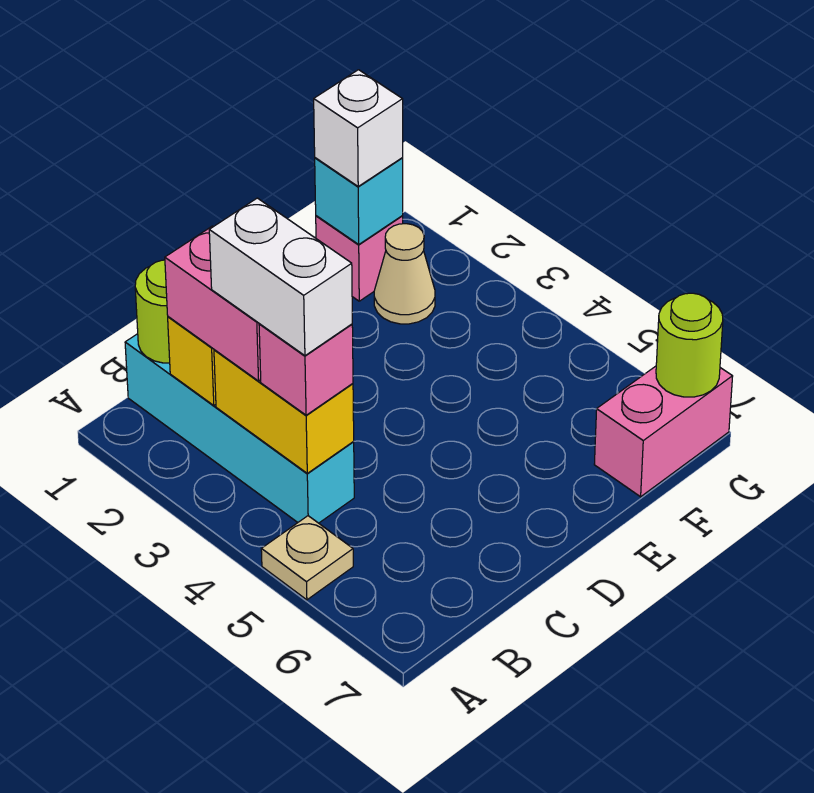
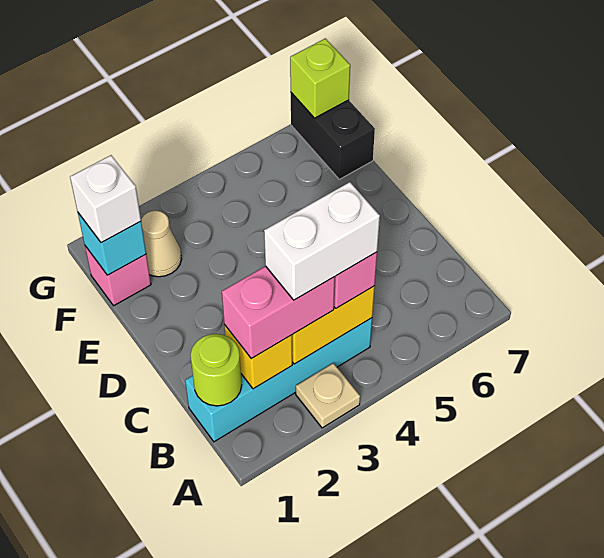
tan plate A5 level 1 -> tan plate A3 level 1
pink brick F7:G7 level 1 -> black brick F7:G7 level 1
lime round brick G7 level 2 -> lime brick G7 level 2

